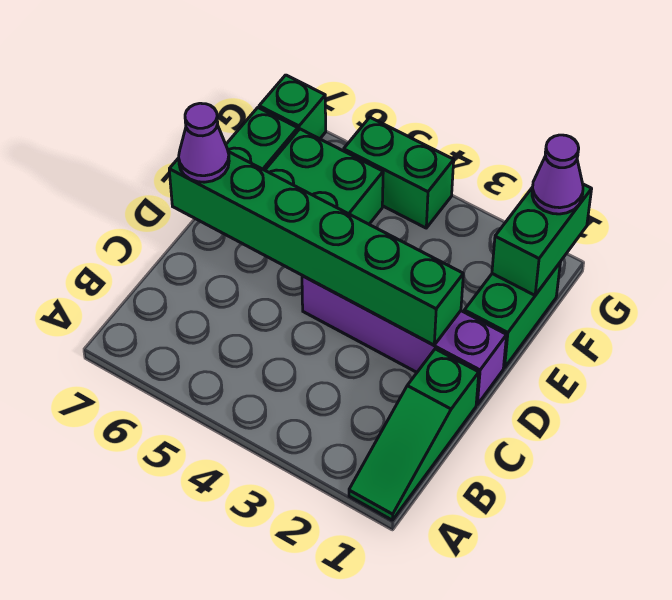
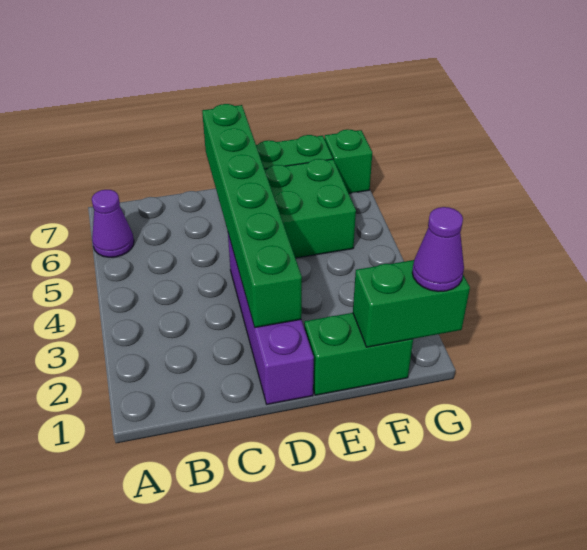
green slope A1:C1 level 1 top C -> none
purple cone D7 level 3 -> purple cone A6 level 1
green brick G4:G5 level 1 -> none

